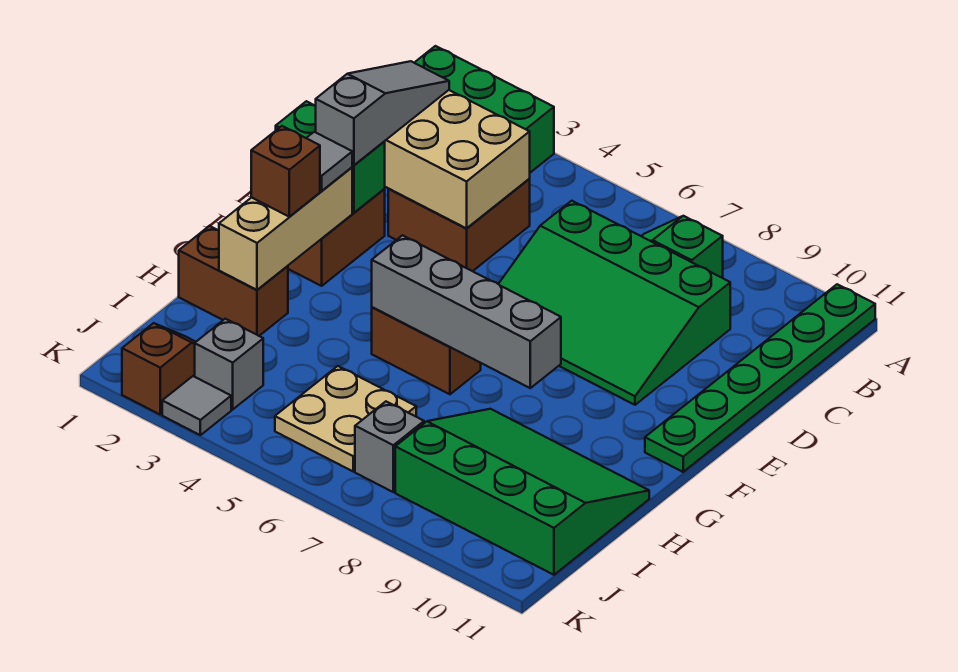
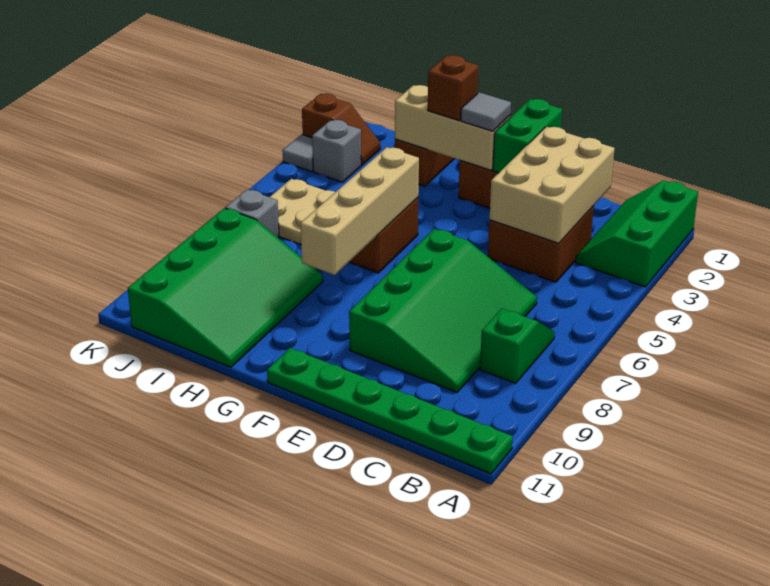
grey slope C2:E2 level 3 top E -> none
green slope C6:E9 level 1 top C -> green slope C6:E9 level 1 top E
grey brick G5:G8 level 2 -> tan brick G5:G8 level 2

